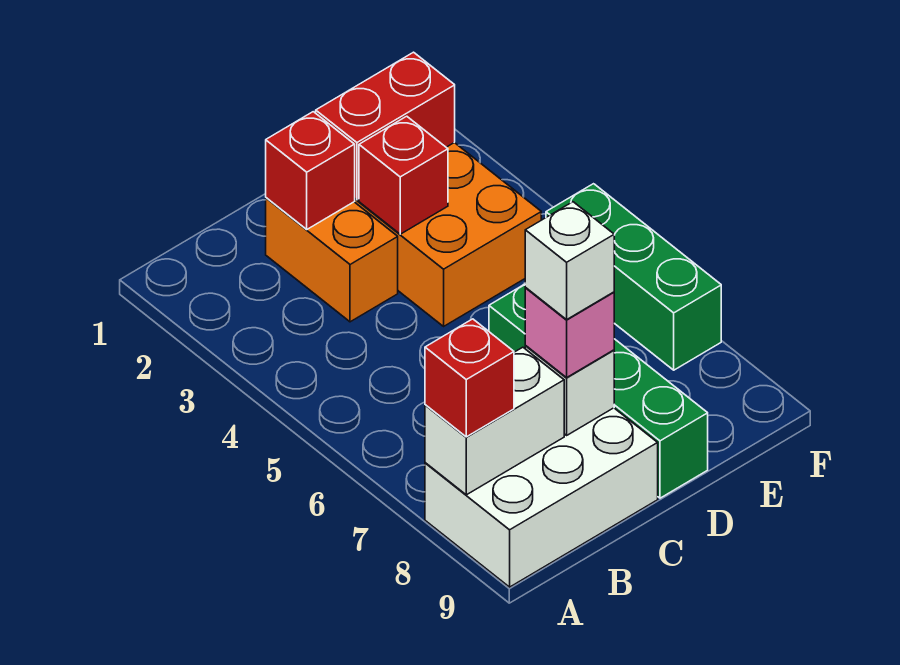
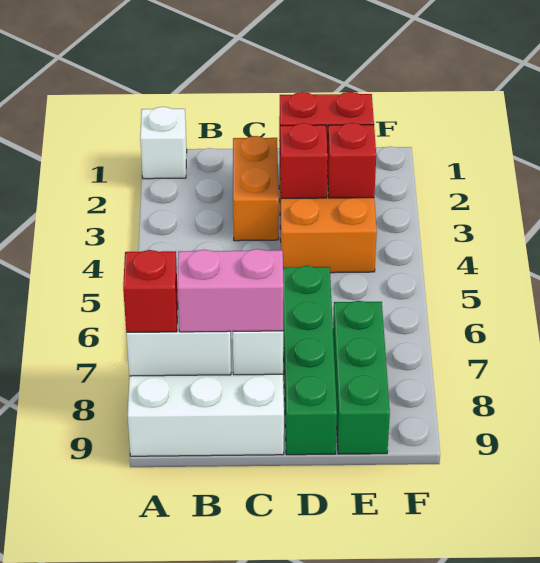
red brick C2 level 2 -> red brick E3 level 2
pink brick C8 level 3 -> pink brick B8:C8 level 3
white brick C8 level 4 -> white brick A1 level 1
green brick F5:F7 level 1 -> green brick E7:E9 level 1

